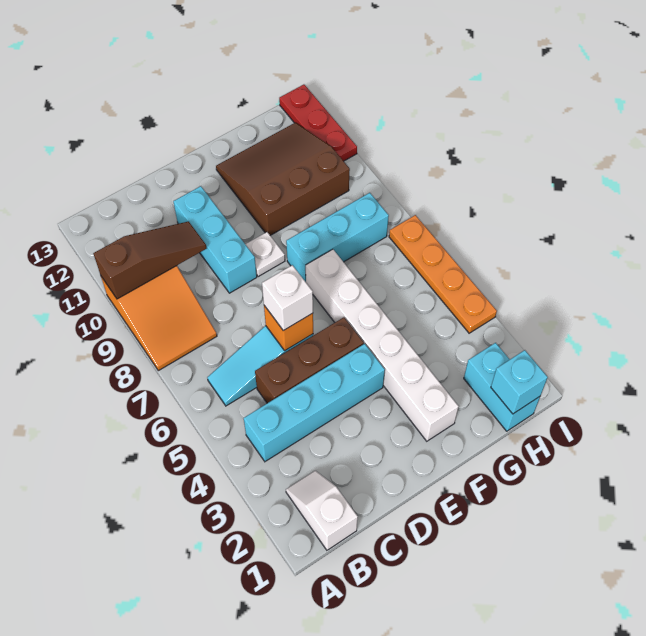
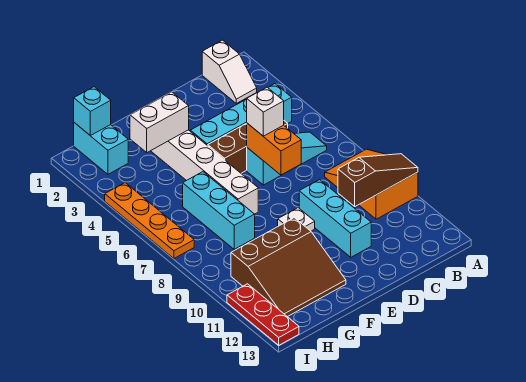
brown slope A10:C10 level 2 top A -> brown slope A10:C10 level 2 top C
orange brick D6 level 2 -> orange brick D6:D7 level 2
none -> white brick F3:G3 level 2
cyan brick F8:H8 level 1 -> cyan brick G6:G8 level 1

